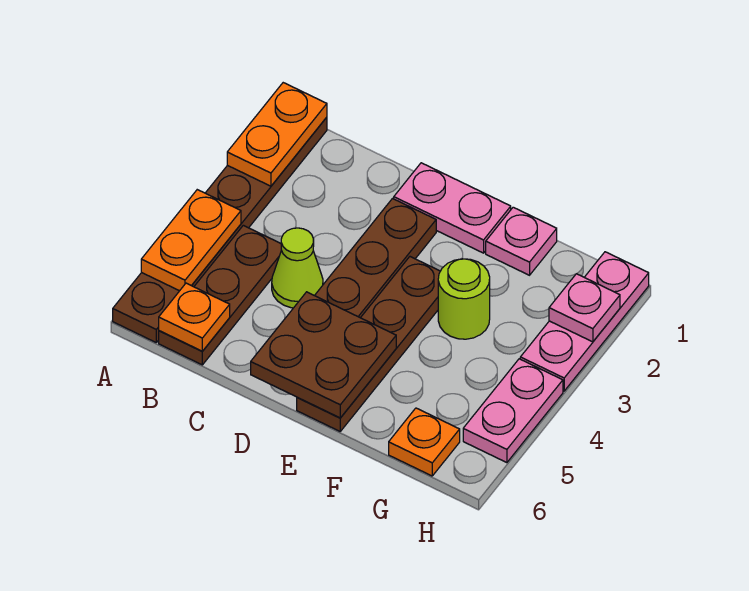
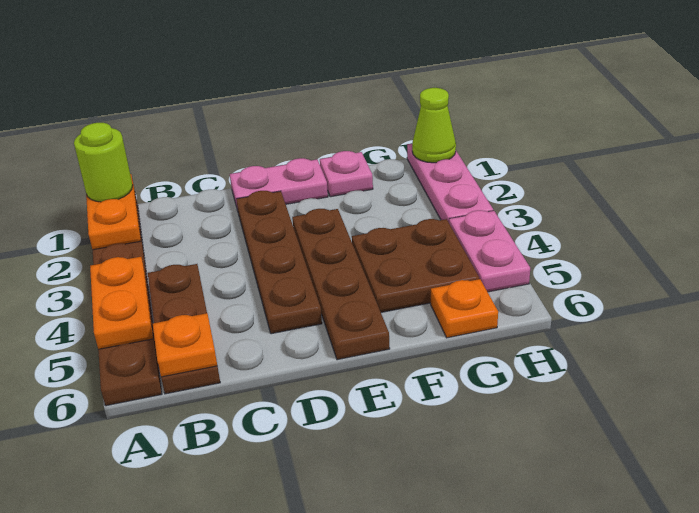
lime cone C4 level 1 -> lime cone H1 level 2
brown plate D5:E6 level 2 -> brown plate F4:G5 level 1
lime round brick F3 level 1 -> lime round brick A1 level 3
pink plate H2 level 2 -> none

